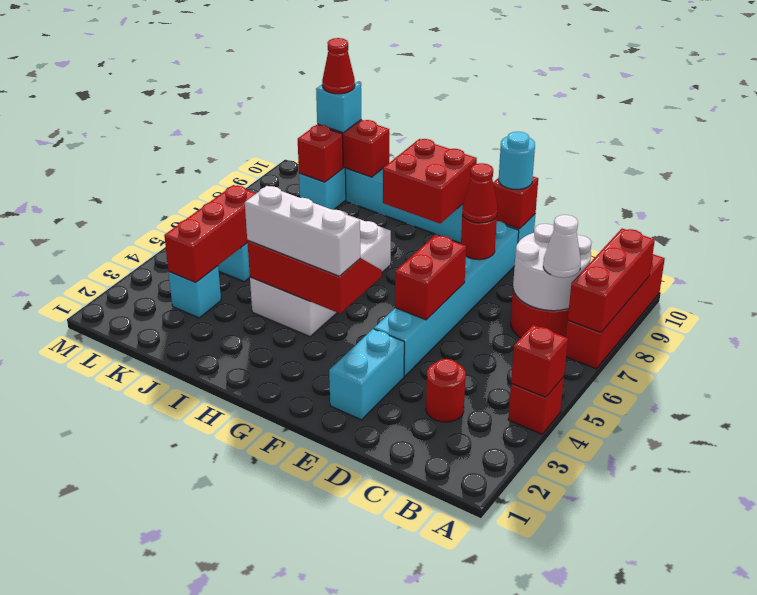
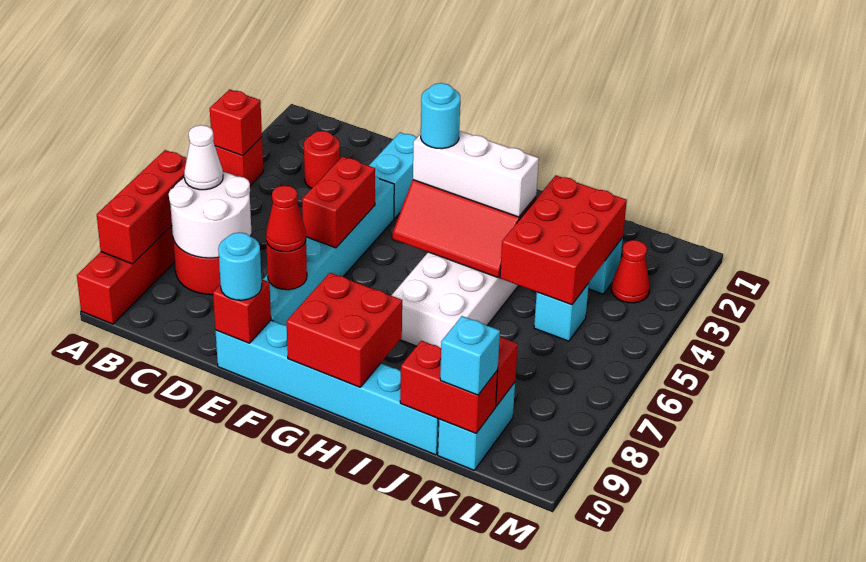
none -> cyan round brick G4 level 4
red brick K3:K5 level 2 -> red brick J3:K5 level 2
red cone K10 level 4 -> red cone L3 level 1

